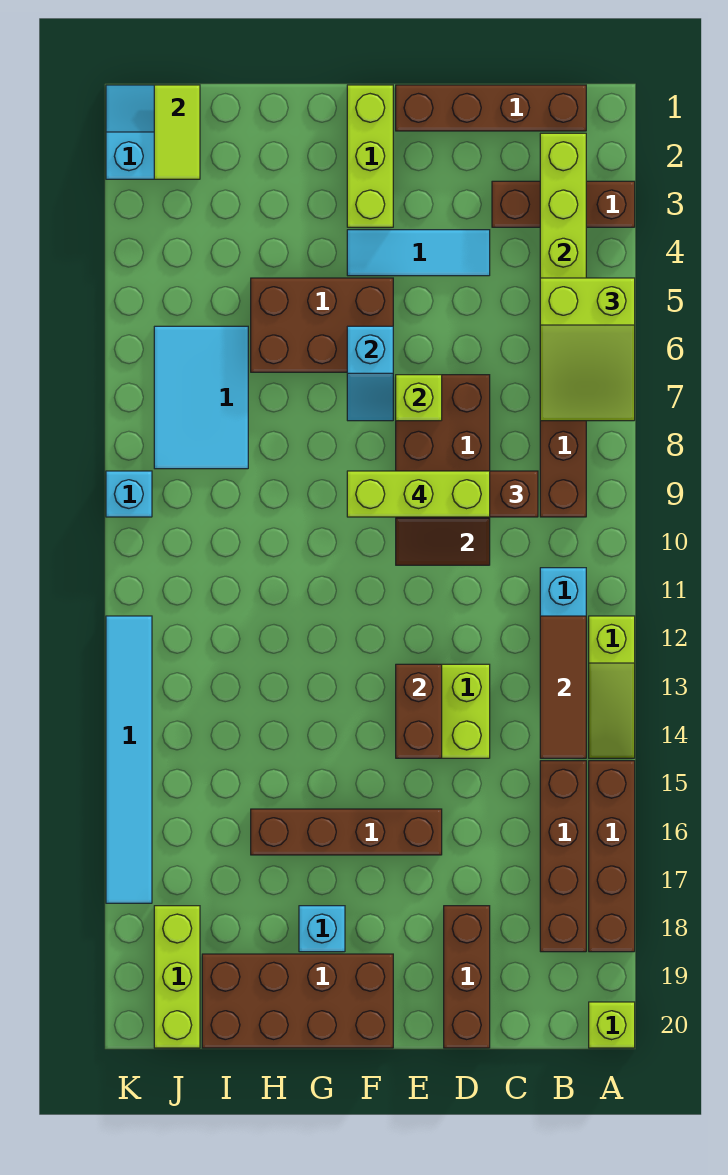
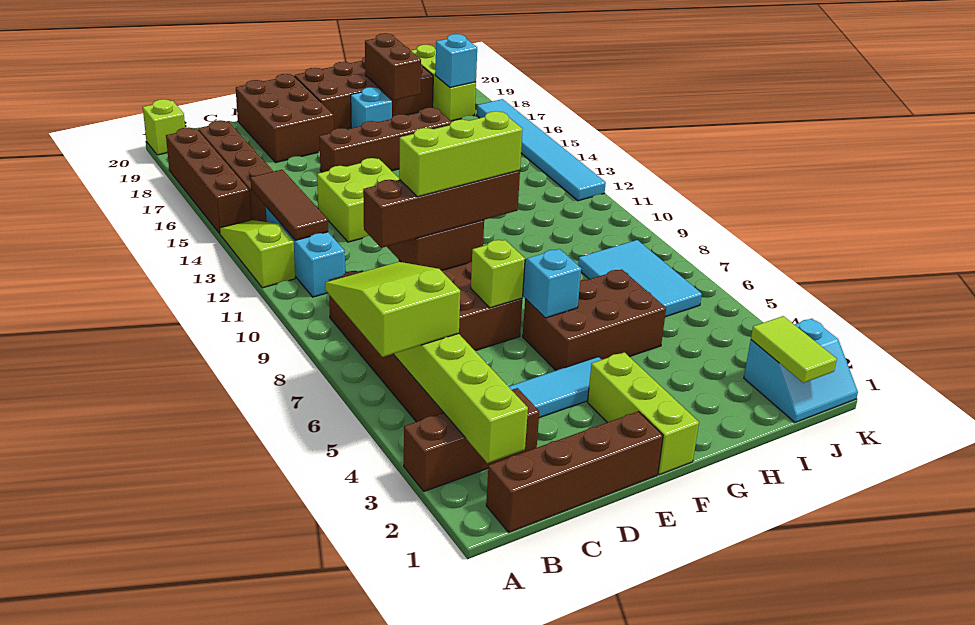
brown brick D18:D20 level 1 -> brown brick D18:E20 level 1
brown brick E13:E14 level 2 -> brown brick H18:H19 level 2
cyan brick K9 level 1 -> cyan brick J18 level 2

